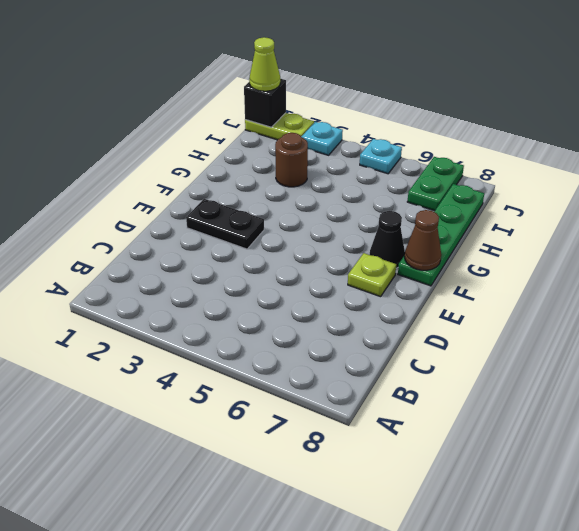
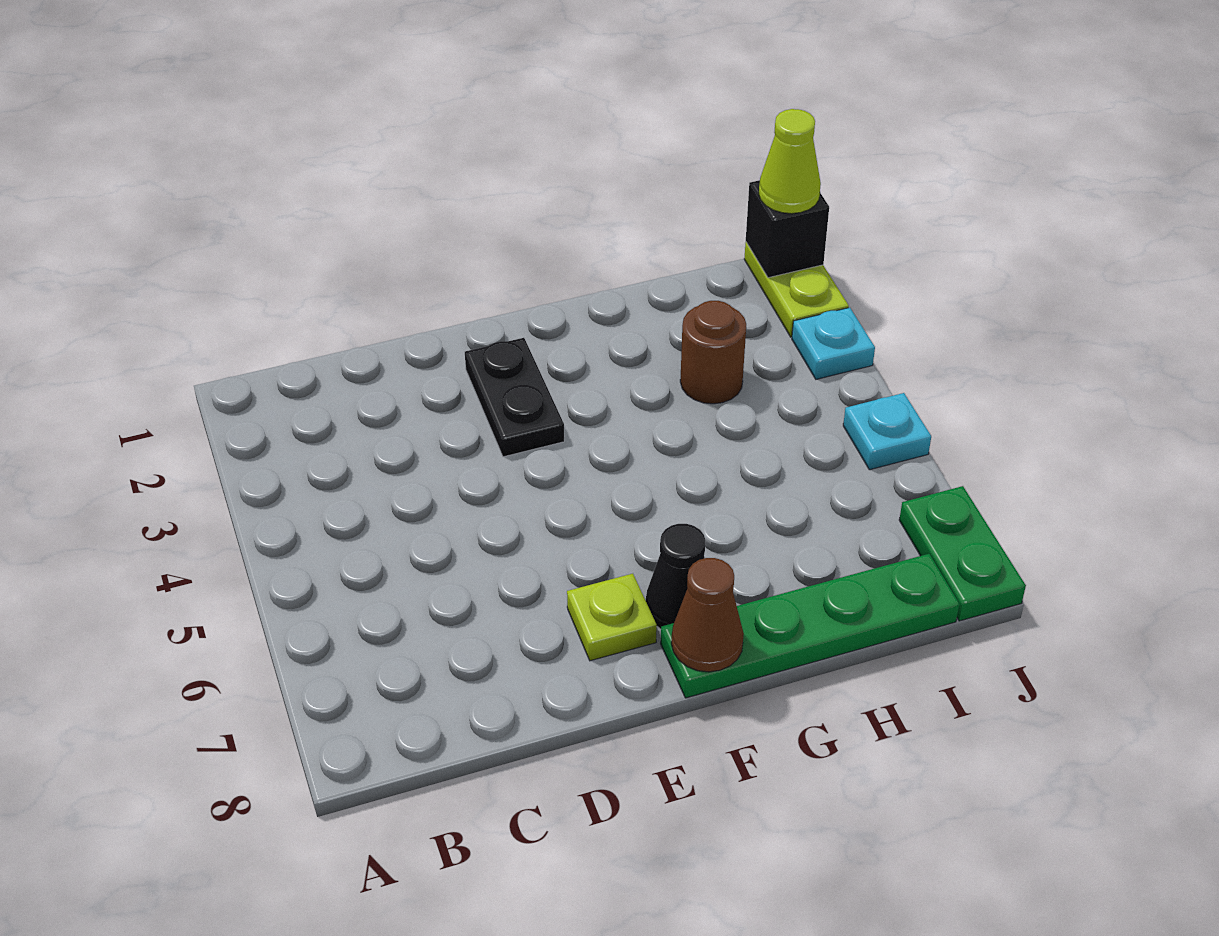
green plate I7:J7 level 1 -> green plate J7:J8 level 1

